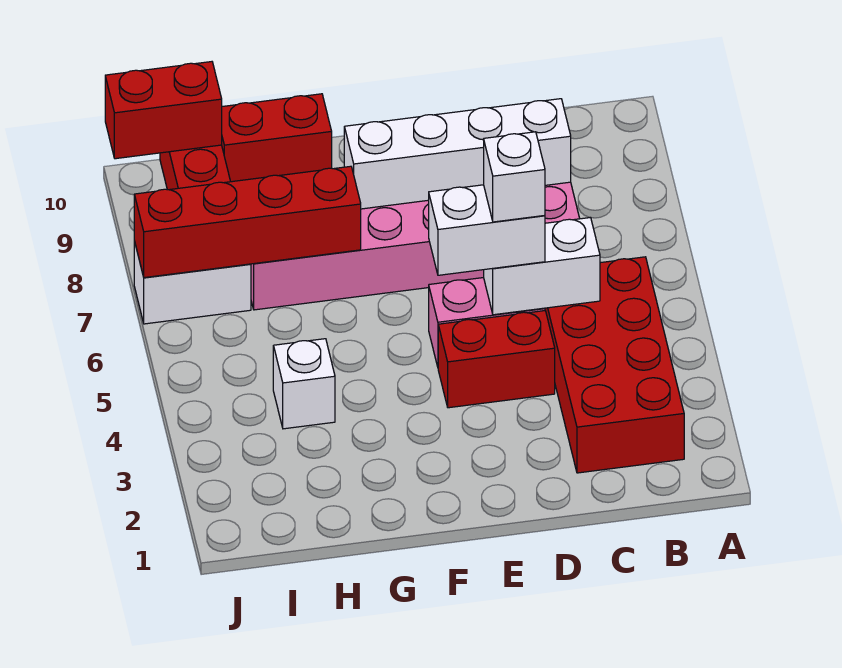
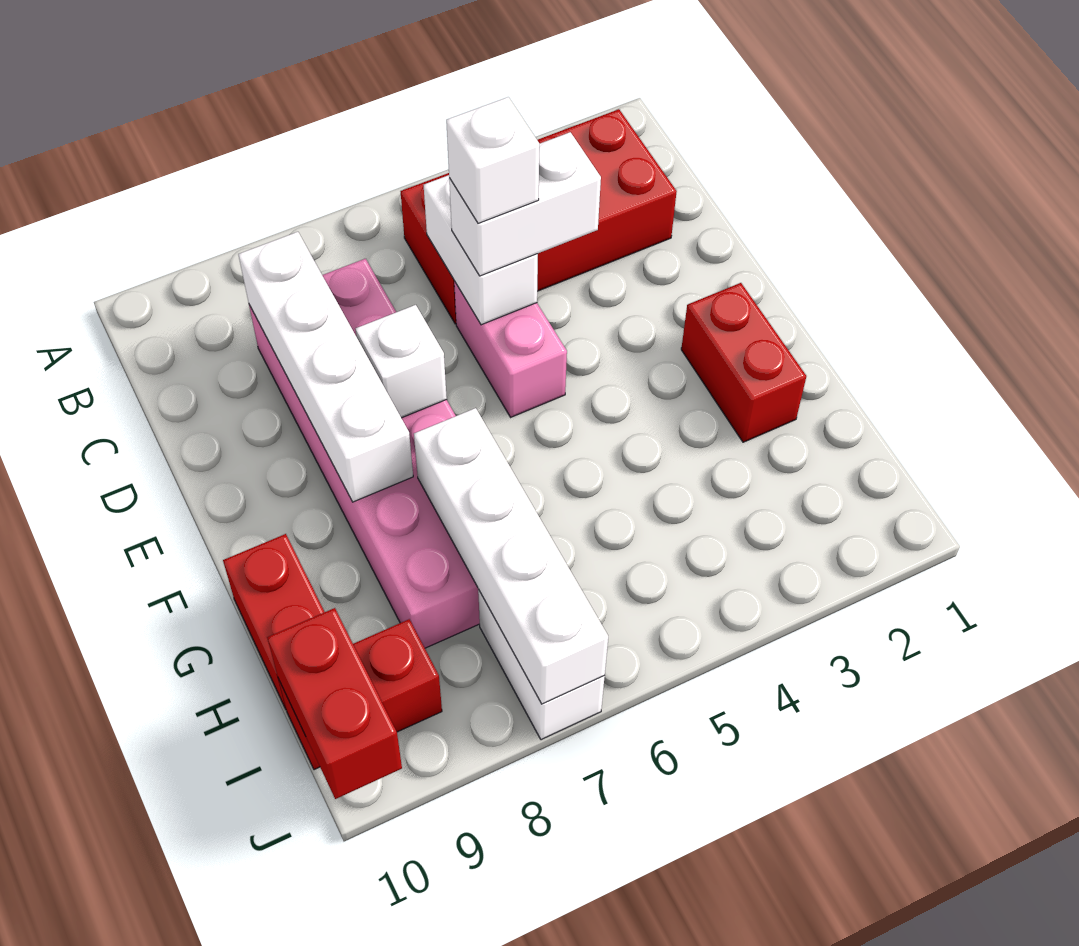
red brick D4:E4 level 1 -> red brick F2:G2 level 1
white brick D5:E5 level 3 -> white brick D4:D5 level 3
red brick G7:J7 level 2 -> white brick G7:J7 level 2
white brick H4 level 1 -> white brick E7 level 2

